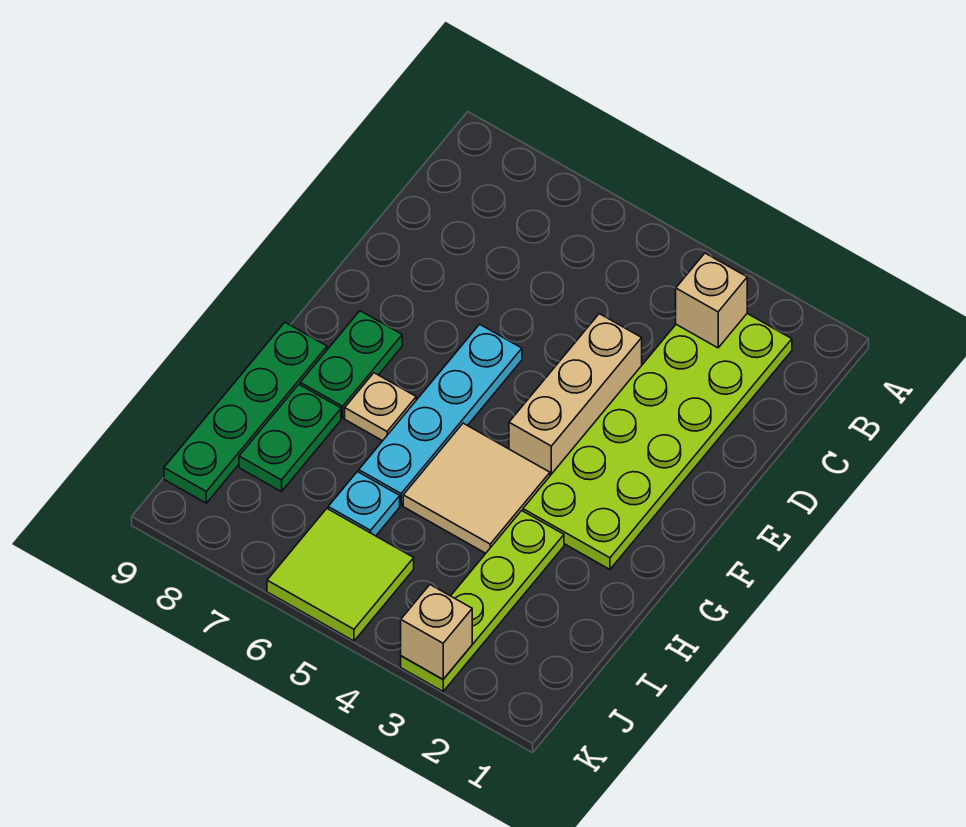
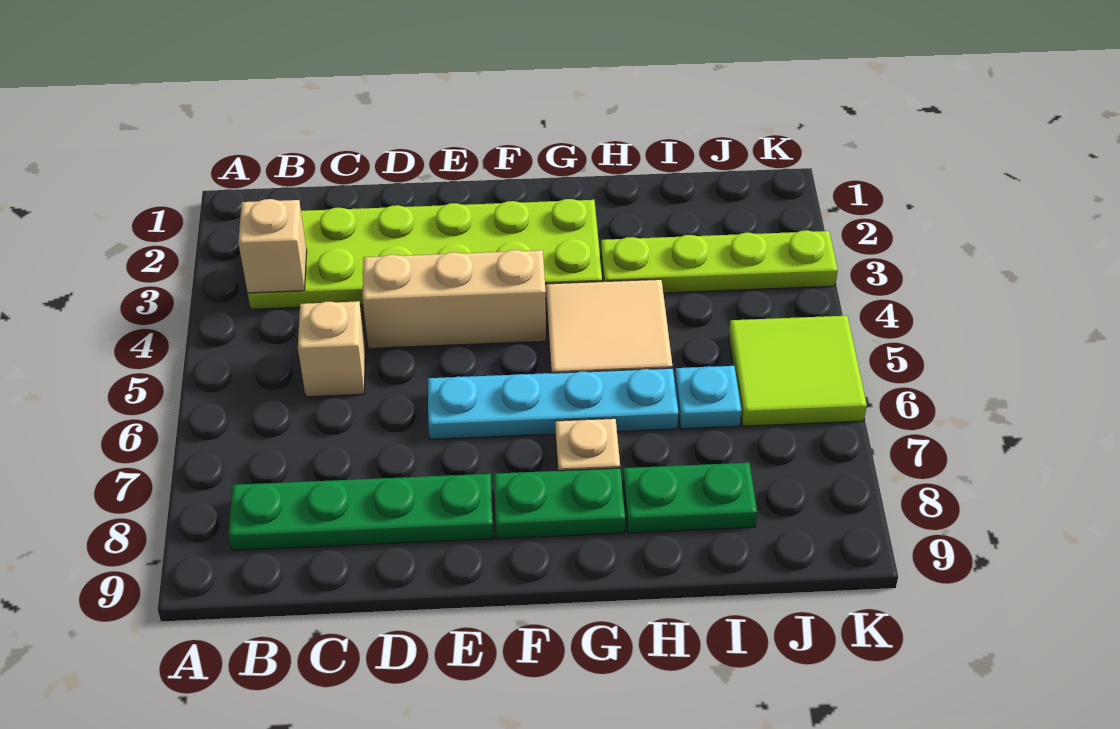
green plate G9:J9 level 1 -> green plate B8:E8 level 1
tan brick K3 level 2 -> tan brick C5 level 1

